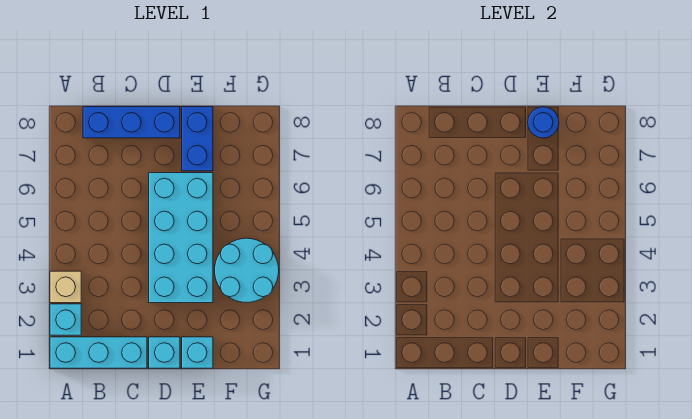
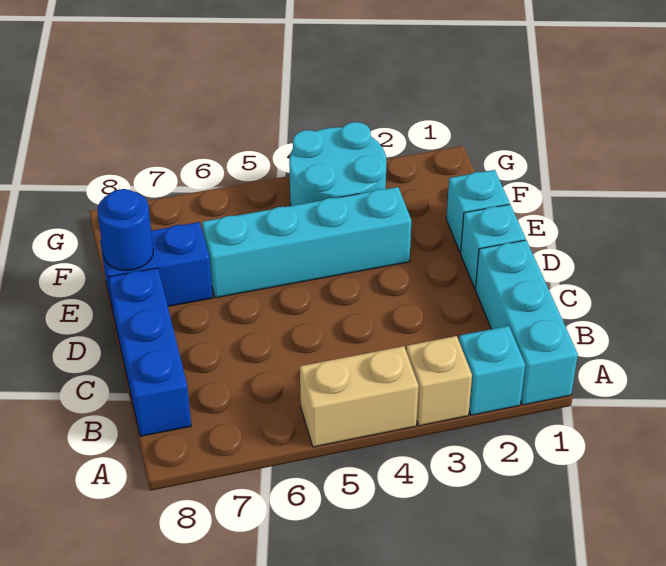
none -> tan brick A4:A5 level 1
cyan brick D3:E6 level 1 -> cyan brick E3:E6 level 1

